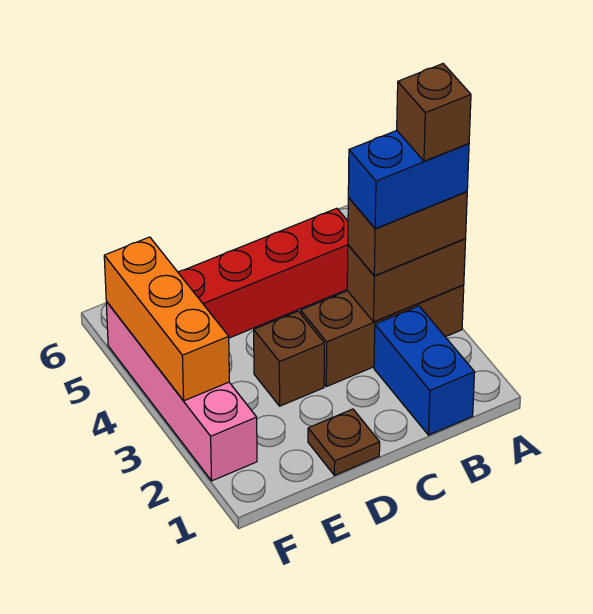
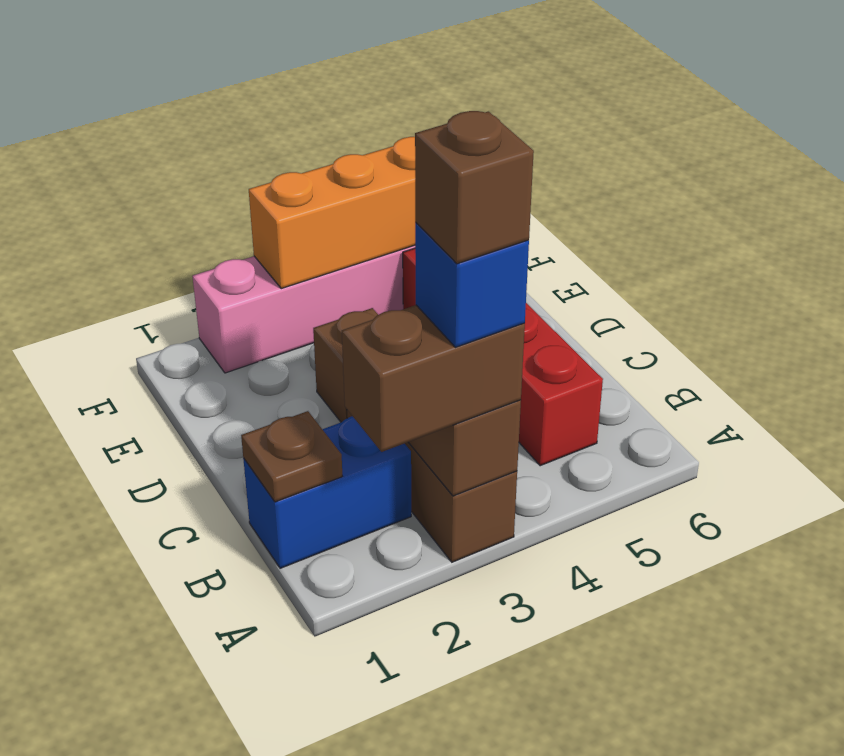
brown brick A3:B3 level 3 -> brown brick A2:A3 level 3
blue brick A3:B3 level 4 -> blue brick A3 level 4
brown plate D1 level 1 -> brown plate B1 level 2

